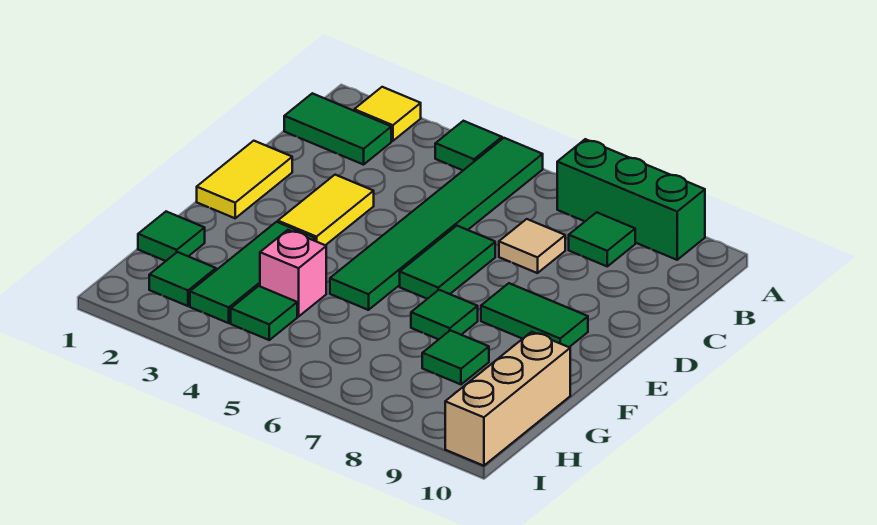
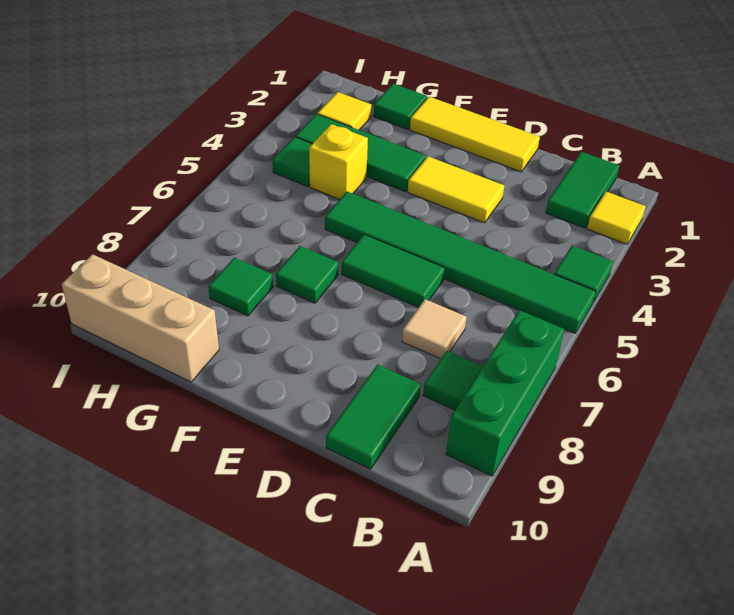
yellow tile D1:E1 level 1 -> yellow tile D1:F1 level 1
green tile E8:E9 level 1 -> green tile C9:C10 level 1
pink brick G4 level 1 -> yellow brick G4 level 1
green tile H2 level 1 -> yellow tile H2 level 1

